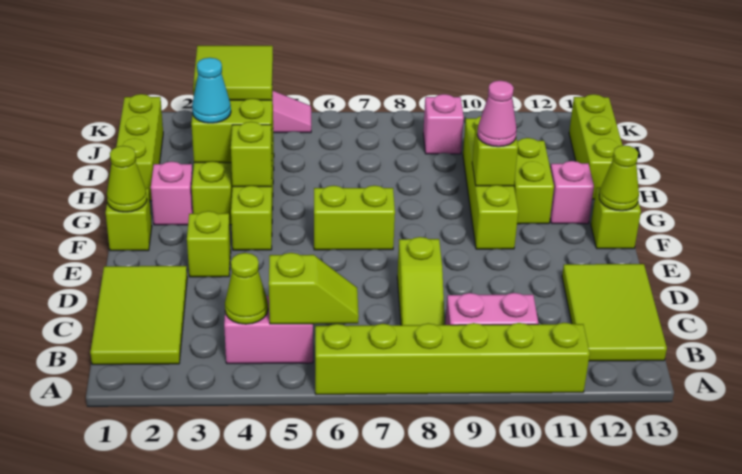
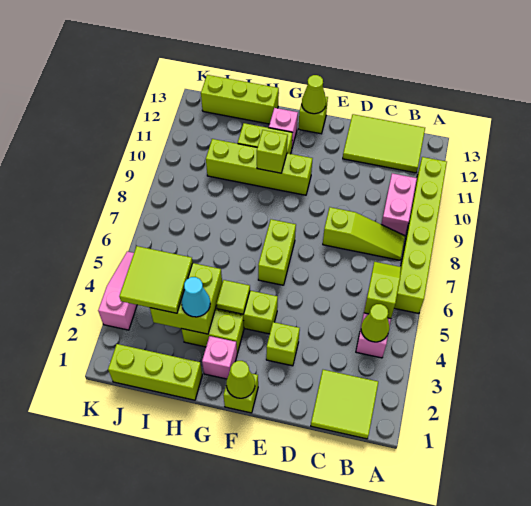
lime tile B1:D2 level 1 -> lime tile B1:C2 level 1
lime brick G4 level 2 -> lime tile G4 level 2
pink cone G10 level 3 -> none
pink brick J9 level 1 -> none

